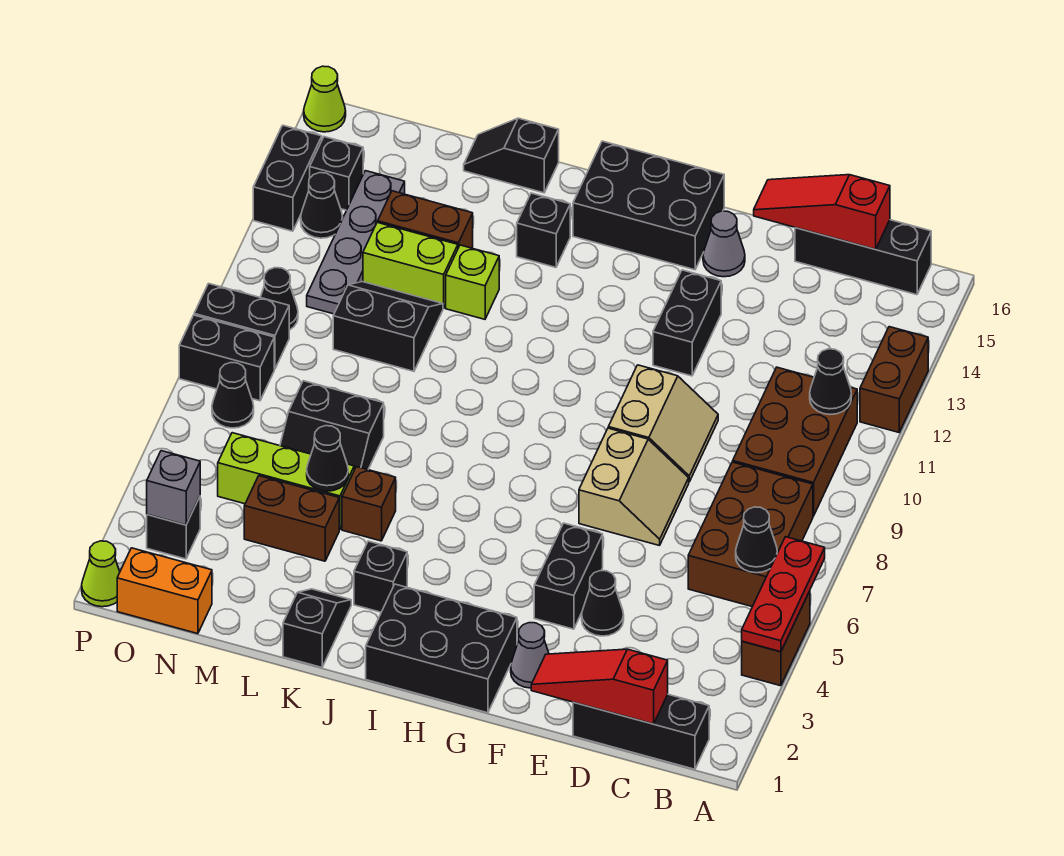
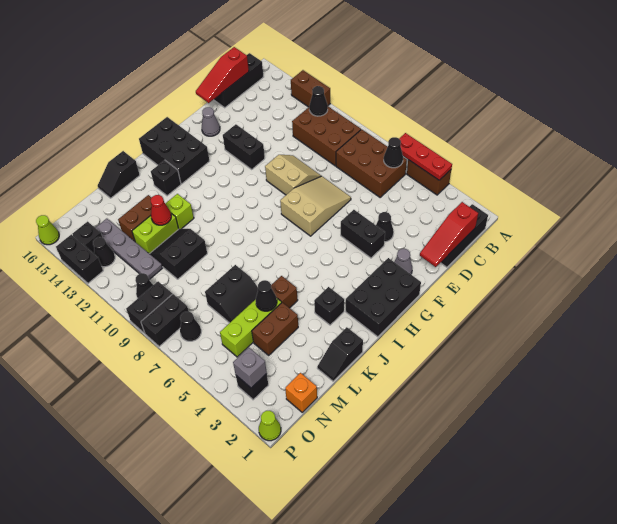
tan slope E7:F8 level 1 top F -> tan slope E7:G8 level 1 top G
black brick G15:I16 level 1 -> black brick H14:I16 level 1
black slope K1:K2 level 1 top 1 -> black slope K1:L1 level 1 top K
none -> red cone L12 level 2
orange brick N1:O1 level 1 -> orange brick N1 level 1

